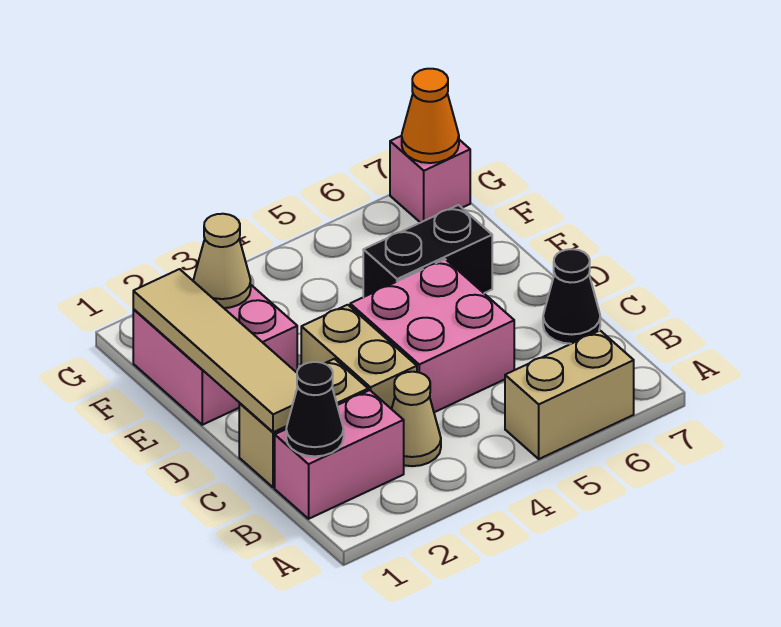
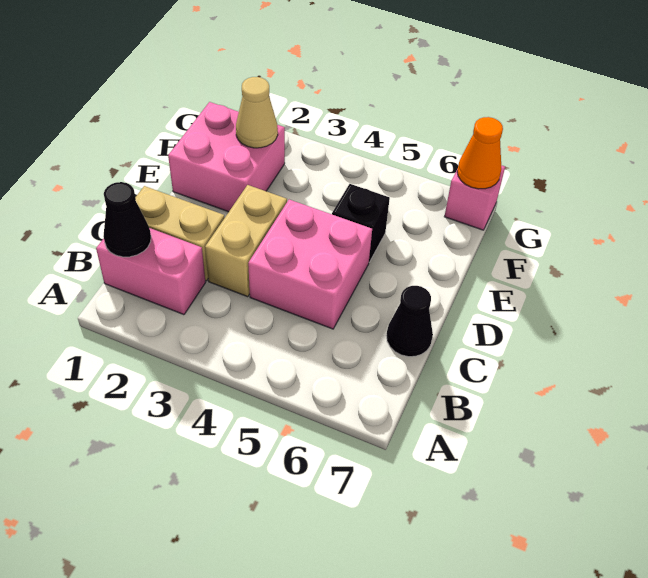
tan brick A5:A6 level 1 -> none
tan cone B3 level 1 -> none
tan tile C1:F1 level 2 -> none
black brick E5:E6 level 1 -> black brick E5 level 1

